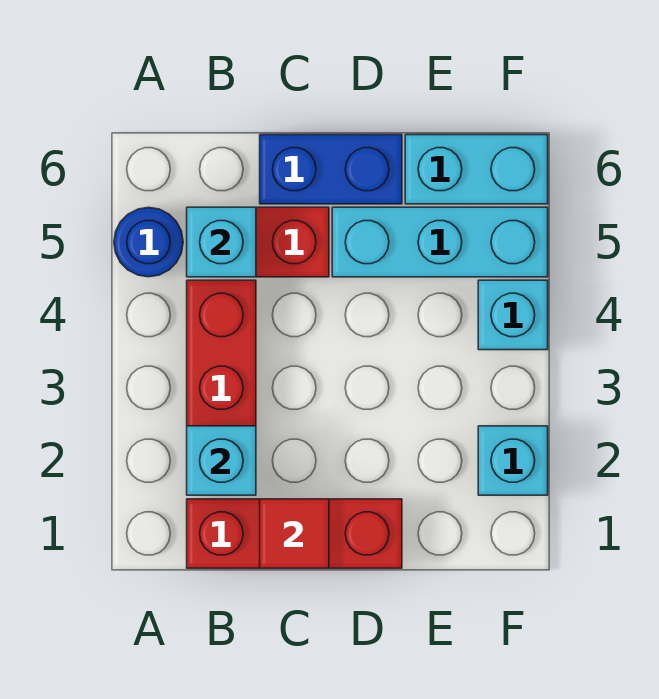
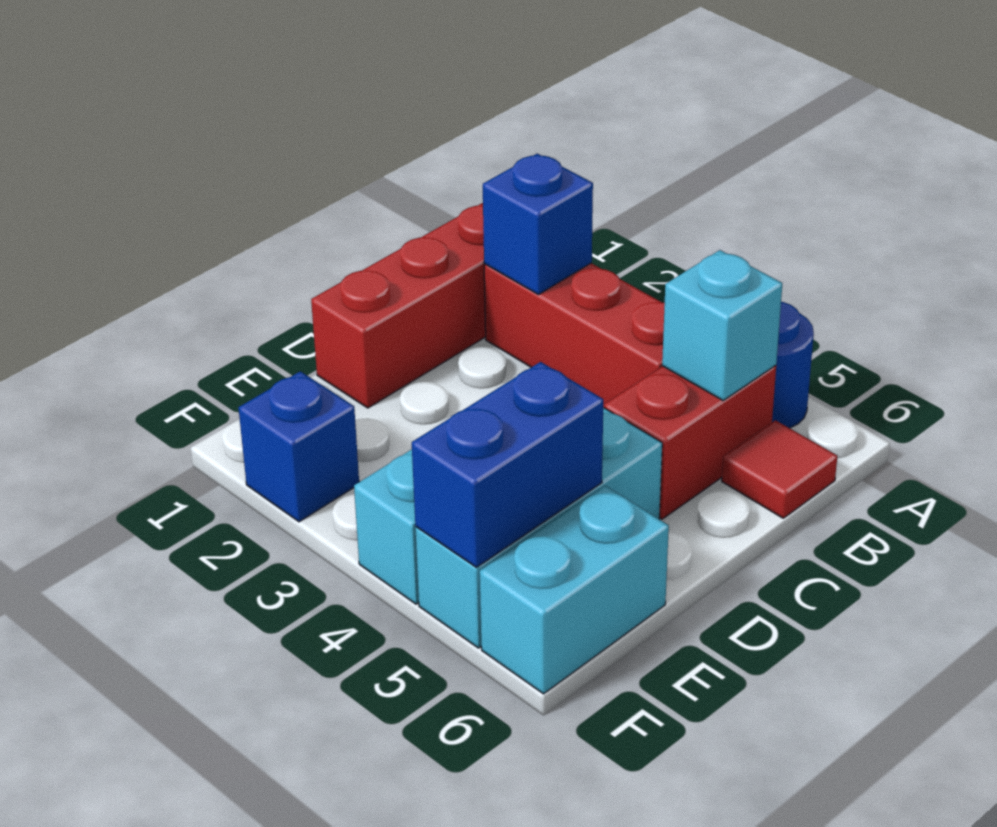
cyan brick B2 level 2 -> blue brick B2 level 2
red tile C1 level 2 -> red tile B6 level 1
blue brick C6:D6 level 1 -> blue brick E5:F5 level 2
cyan brick F2 level 1 -> blue brick F2 level 1

